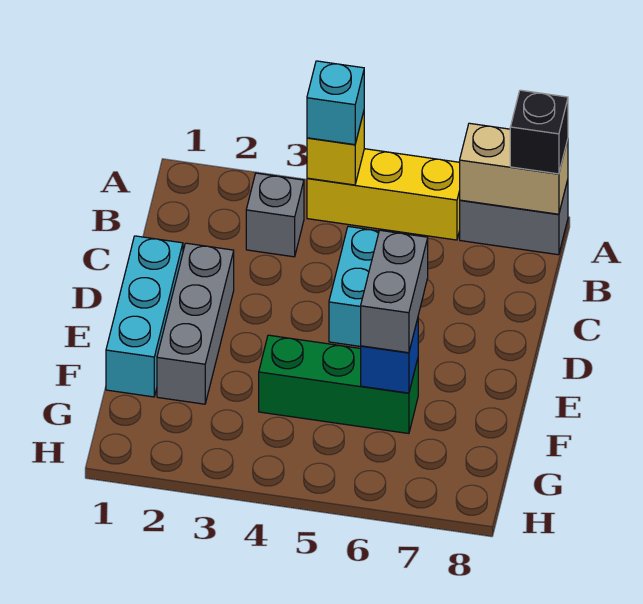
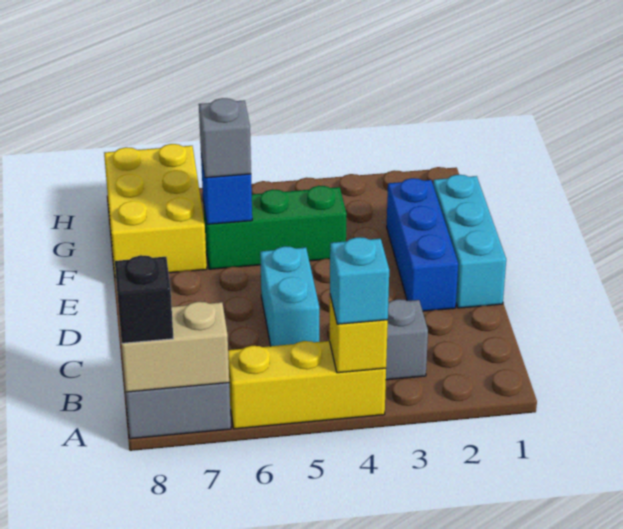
grey brick D2:F2 level 1 -> blue brick D2:F2 level 1
grey brick E6:F6 level 3 -> grey brick F6 level 3
none -> yellow brick F7:H8 level 1

